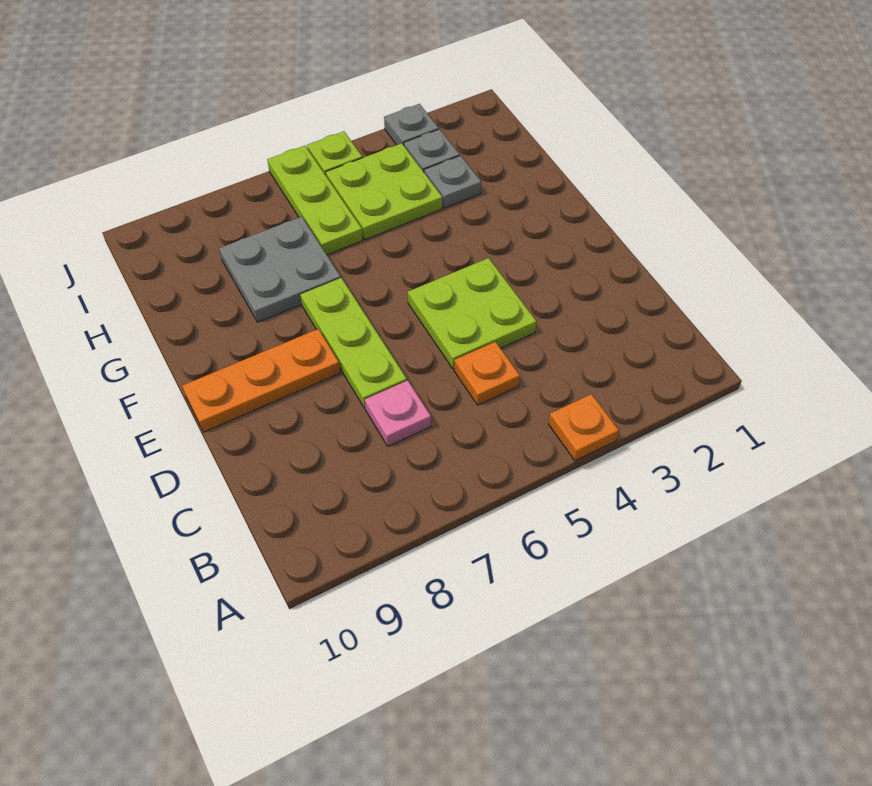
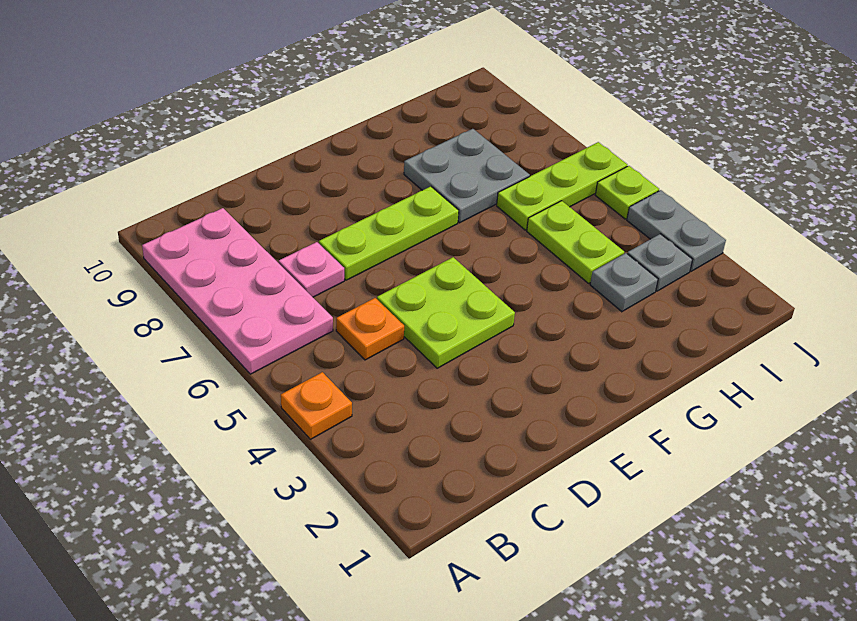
none -> pink plate A6:B9 level 1
orange plate E8:E10 level 1 -> none
lime plate H4:I5 level 1 -> lime plate H4:H5 level 1
grey plate J3 level 1 -> grey plate J3:J4 level 1

